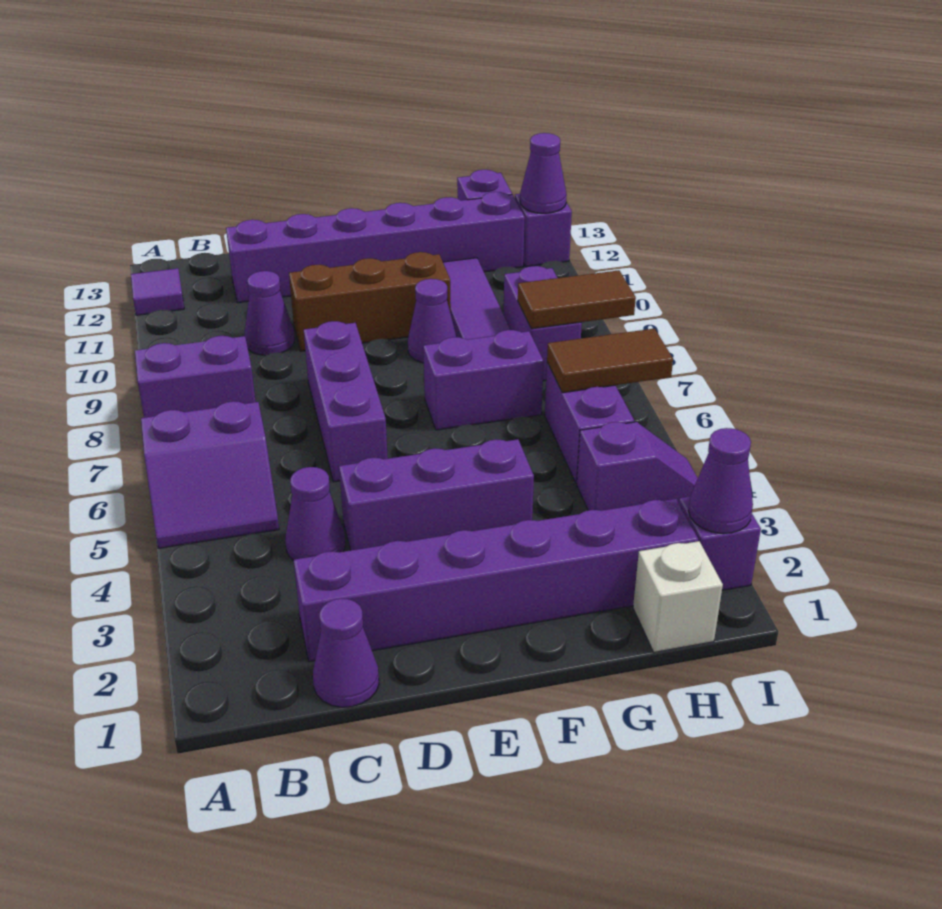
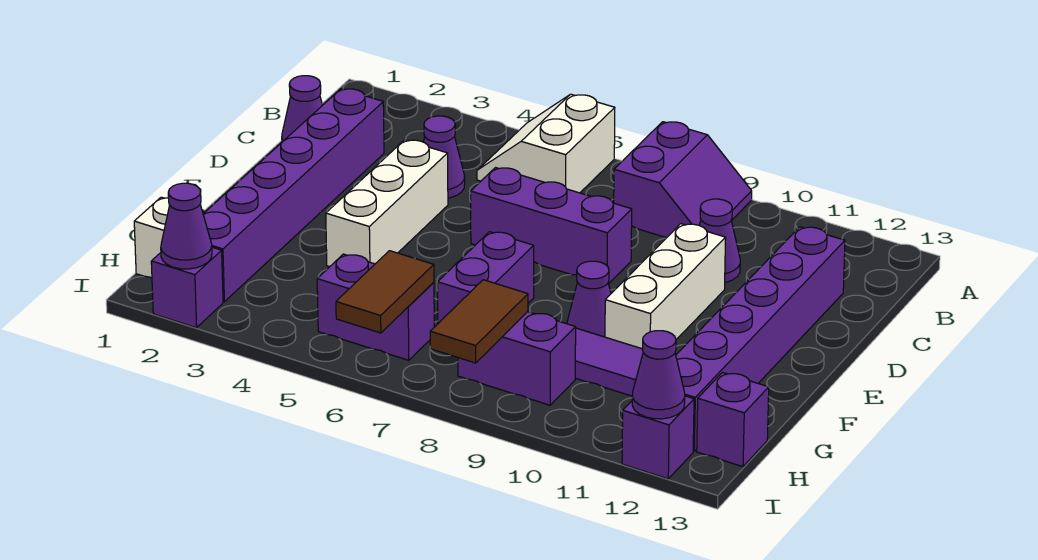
purple slope A5:B6 level 1 top 6 -> white slope A5:B6 level 1 top 6
purple tile A12 level 1 -> none
purple brick D4:F4 level 1 -> white brick D4:F4 level 1
brown brick D10:F10 level 1 -> white brick D10:F10 level 1
purple slope H4:I4 level 1 top H -> none

